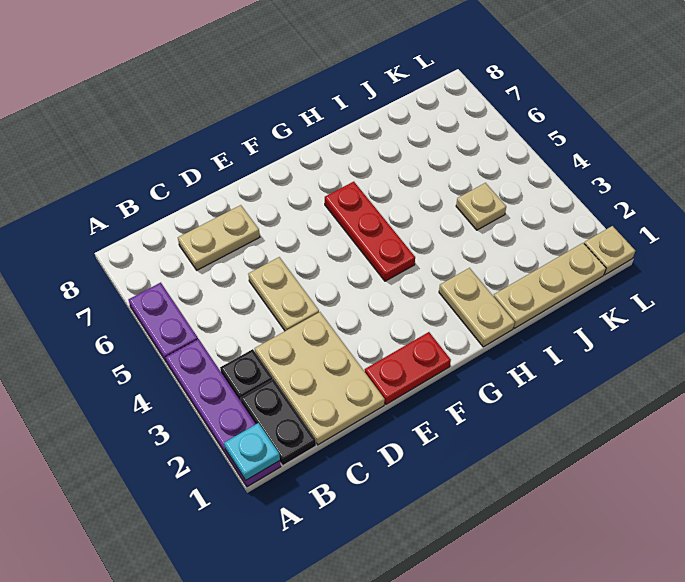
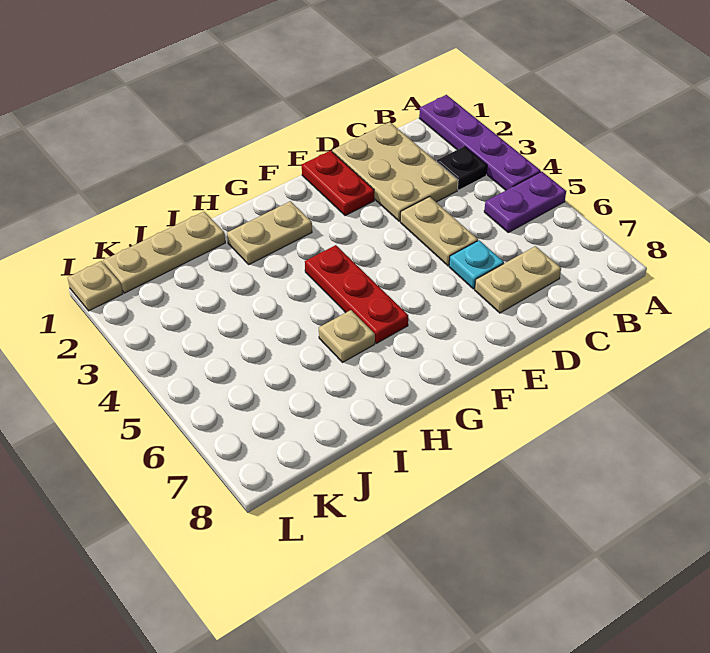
cyan plate A1 level 2 -> cyan plate D6 level 1
purple plate A5:A6 level 1 -> purple plate A5:B5 level 1
black plate B1:B2 level 1 -> none
red plate E1:F1 level 1 -> red plate E1:E2 level 1
tan plate H1:H2 level 1 -> tan plate G2:H2 level 1
tan plate J4 level 1 -> tan plate H6 level 1

